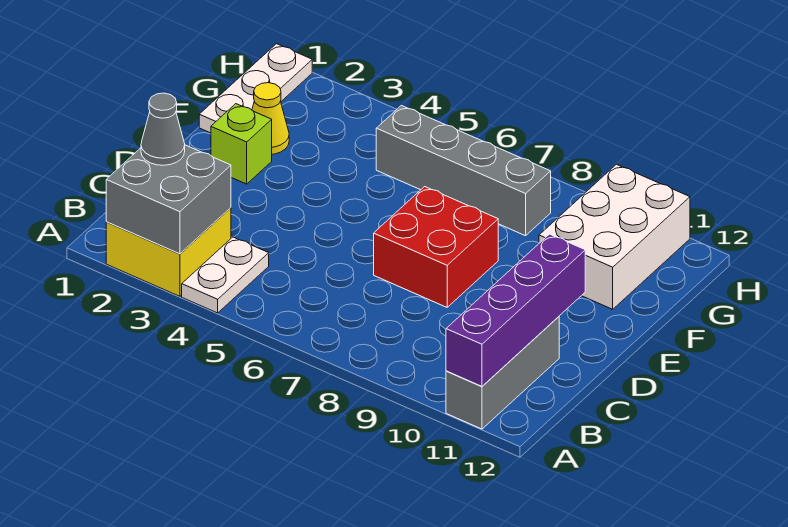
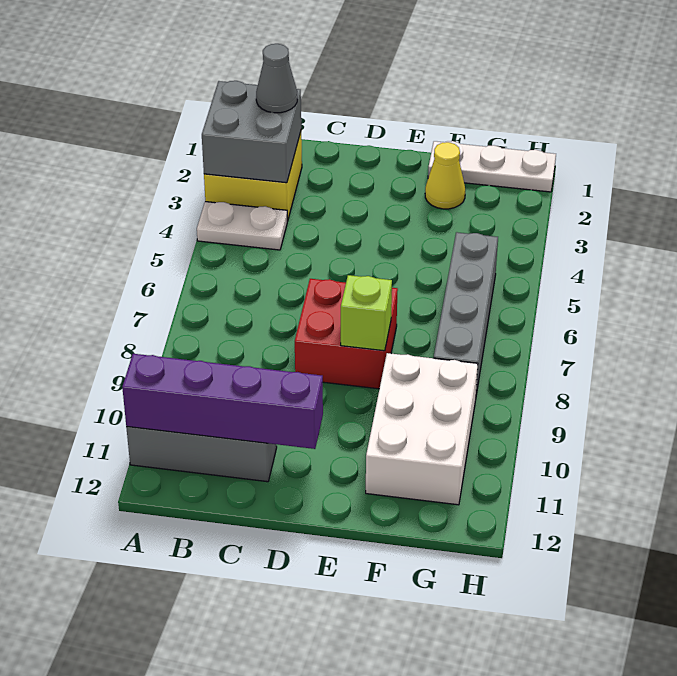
lime brick E2 level 1 -> lime brick E8 level 2
white brick F10:H11 level 1 -> white brick F9:G11 level 1

